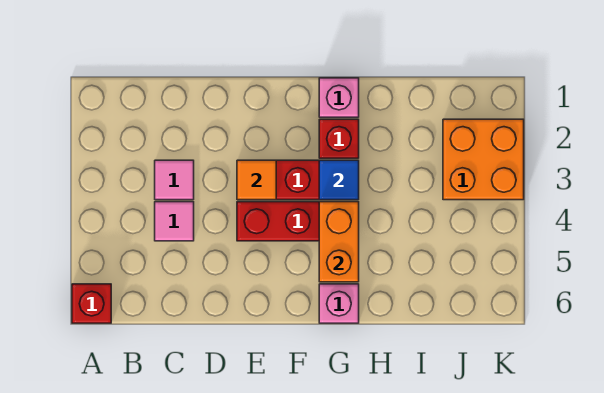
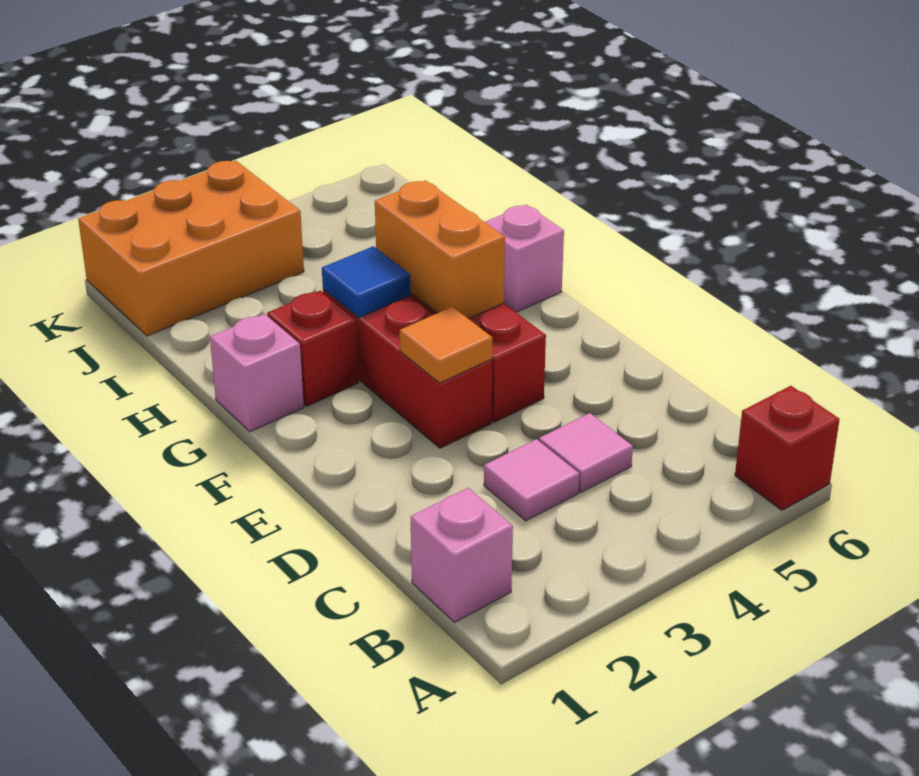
none -> pink brick B1 level 1
orange brick G4:G5 level 2 -> orange brick F4:G4 level 2
orange brick J2:K3 level 1 -> orange brick J1:K3 level 1

